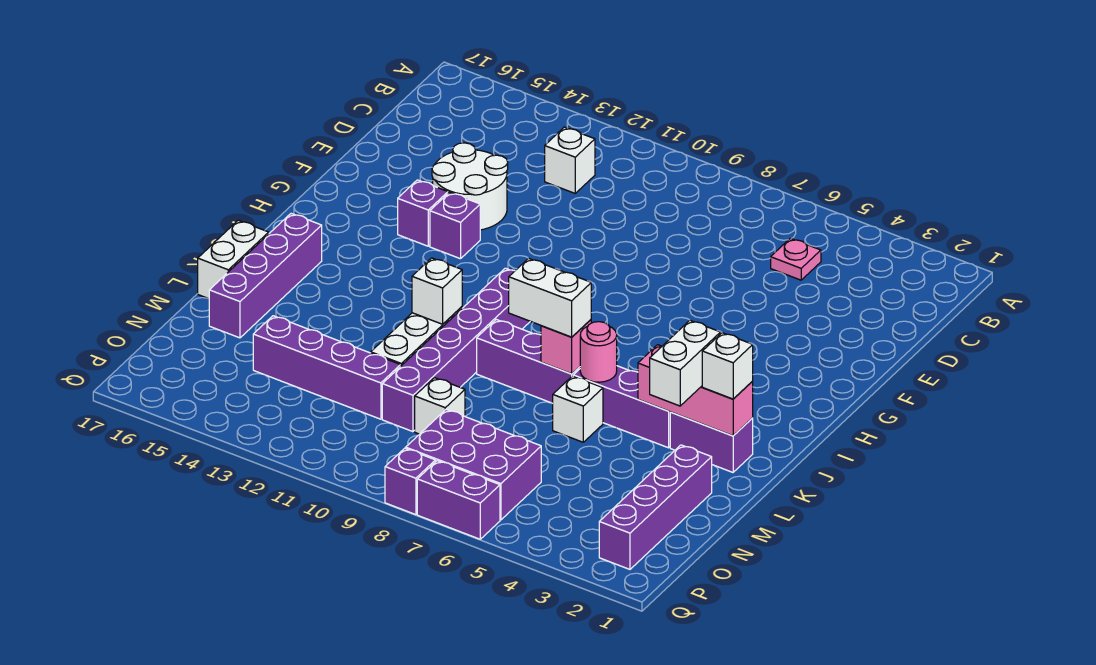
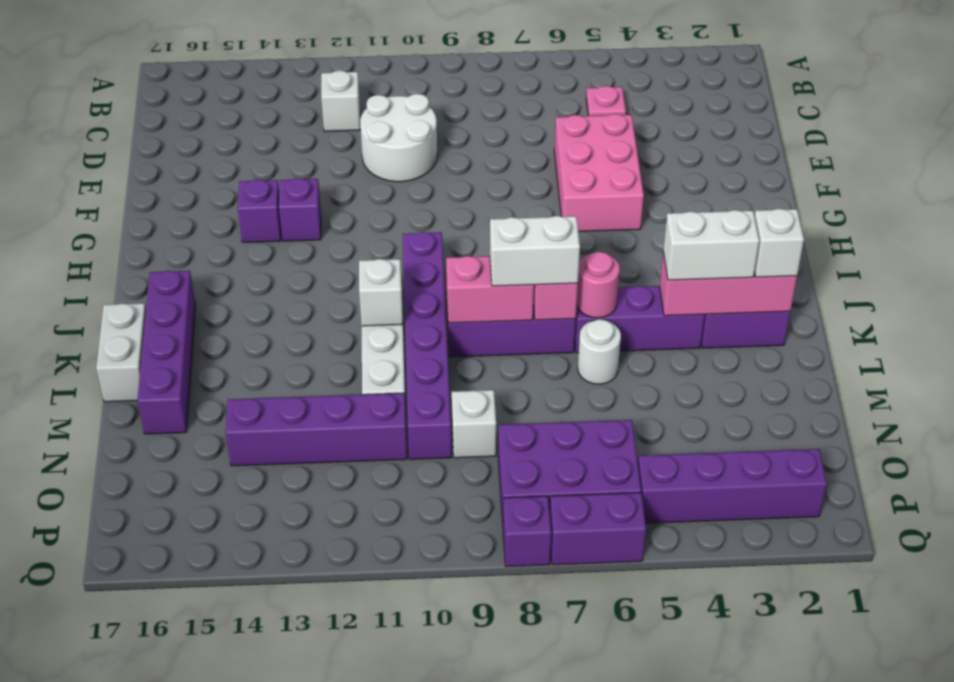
none -> pink brick E5:G6 level 1
white round brick E13:F14 level 1 -> white round brick D10:E11 level 1
white brick K3:L3 level 3 -> white brick K3:K4 level 3
none -> pink brick K8:K9 level 2
white brick L6 level 1 -> white round brick L6 level 1
purple brick M2:P2 level 1 -> purple brick P2:P5 level 1

